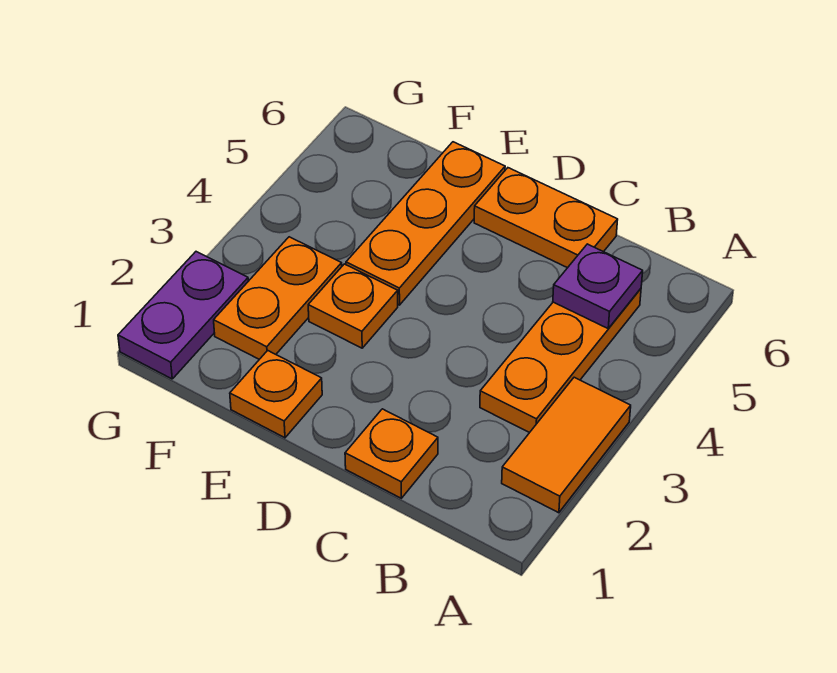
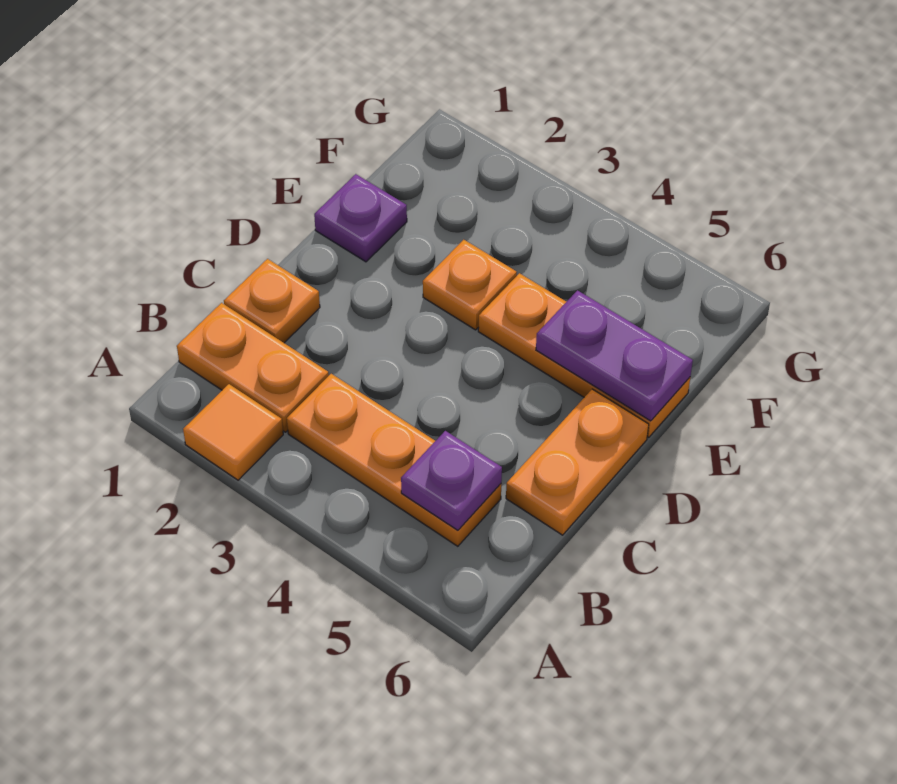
orange tile A2:A3 level 1 -> orange tile A2 level 1
orange plate E1 level 1 -> purple plate E1 level 1
orange plate F2:F3 level 1 -> orange plate B1:B2 level 1
purple plate G1:G2 level 1 -> purple plate E5:E6 level 2

